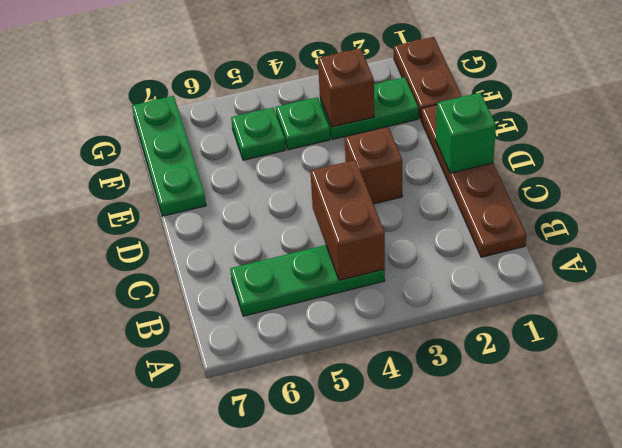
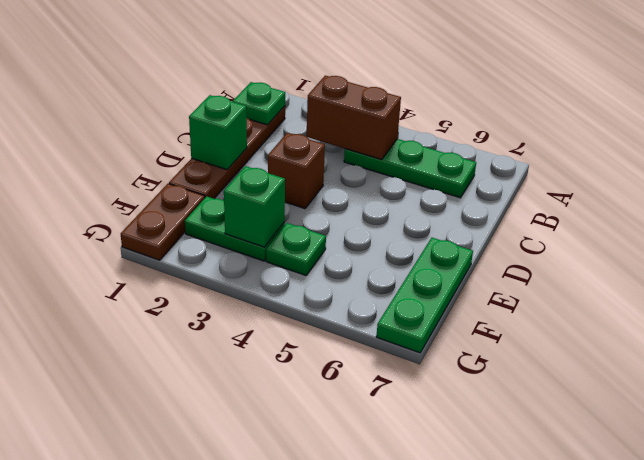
brown brick B4:C4 level 2 -> brown brick B3:B4 level 2
brown brick F3 level 2 -> green brick F3 level 2
green plate F5 level 1 -> green plate B1 level 2

